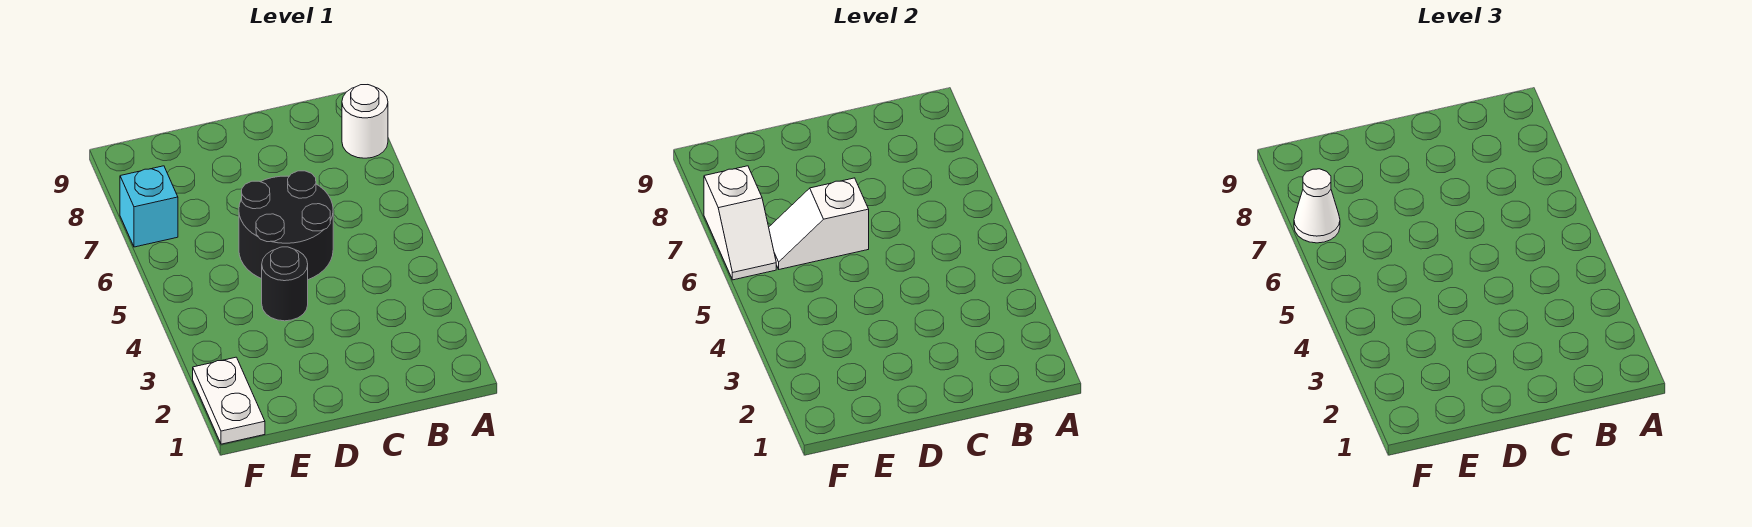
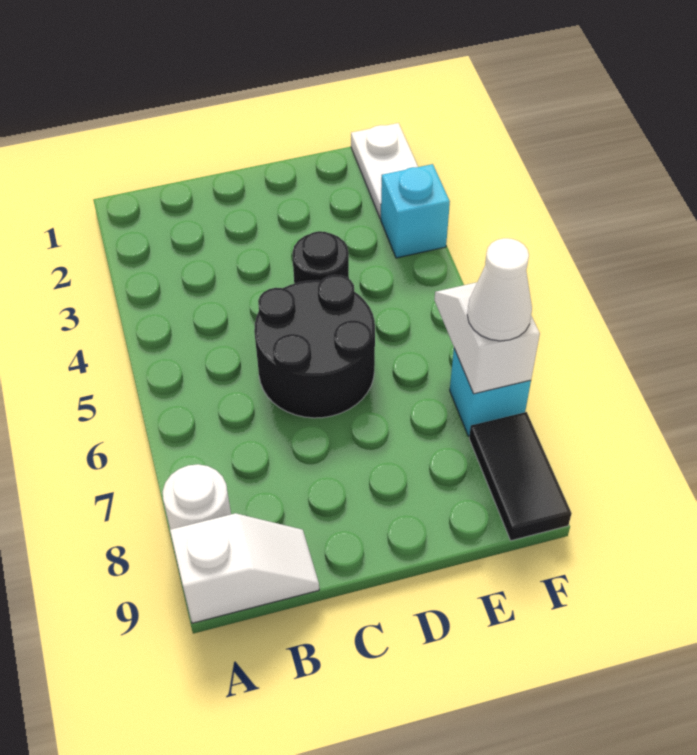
white slope D6:E6 level 2 top D -> white slope A9:B9 level 1 top A
none -> cyan brick F3 level 1
none -> black tile F8:F9 level 1

